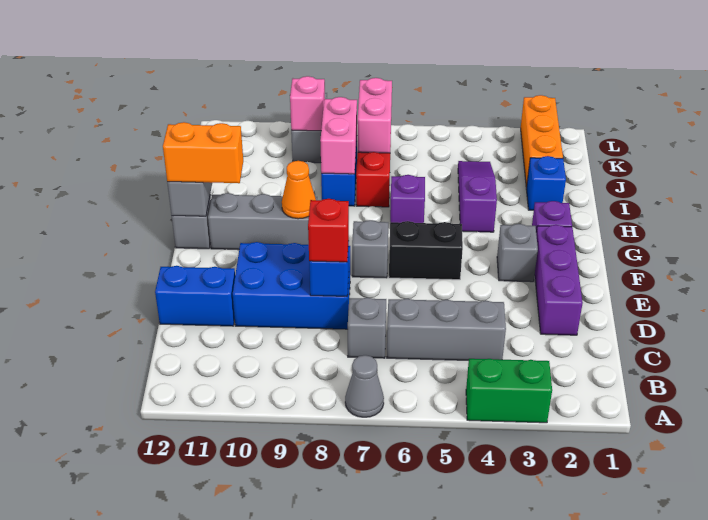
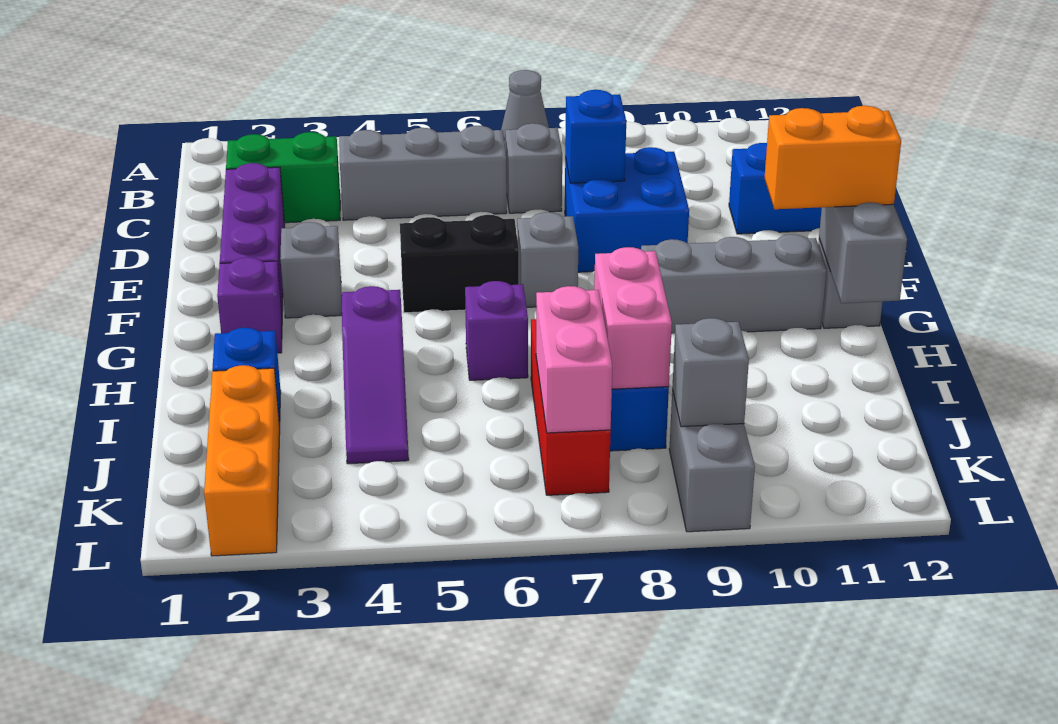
green brick A3:A4 level 1 -> green brick C2:C3 level 1
blue brick D8:E10 level 1 -> blue brick D8:E9 level 1
red brick D8 level 3 -> none
orange cone G9 level 2 -> none
pink brick K9 level 2 -> grey brick K9 level 2

